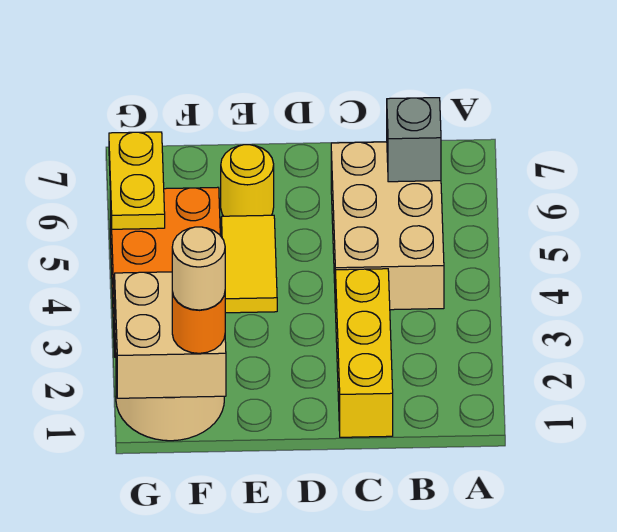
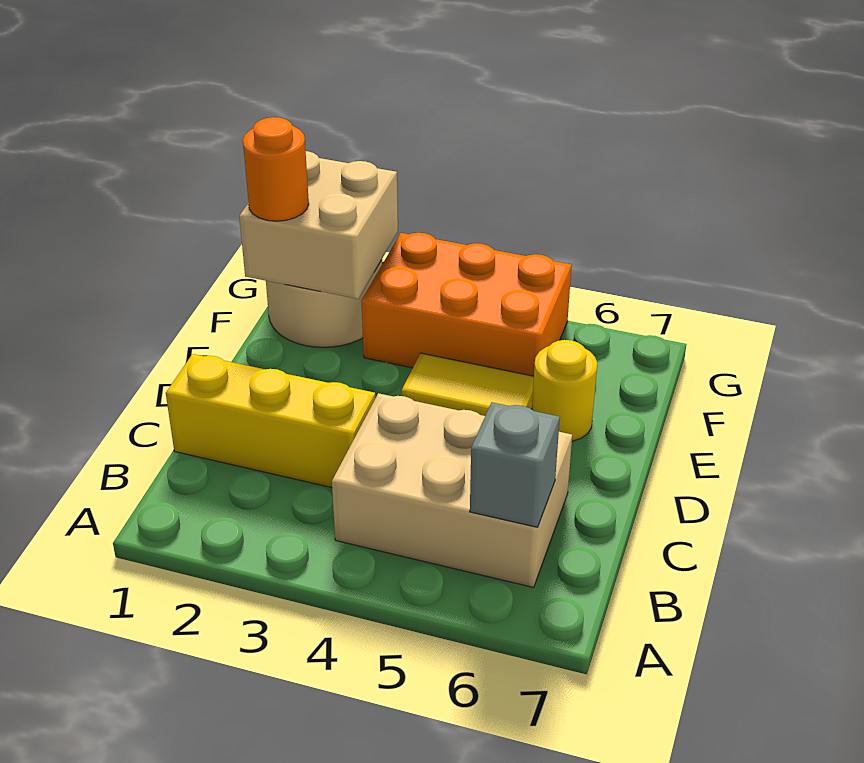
tan round brick F1 level 4 -> none
yellow plate G5:G6 level 2 -> none

